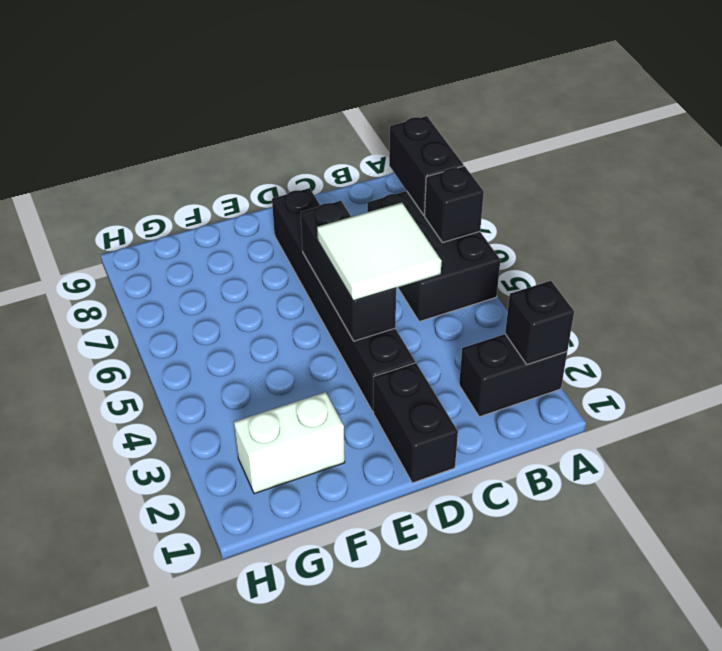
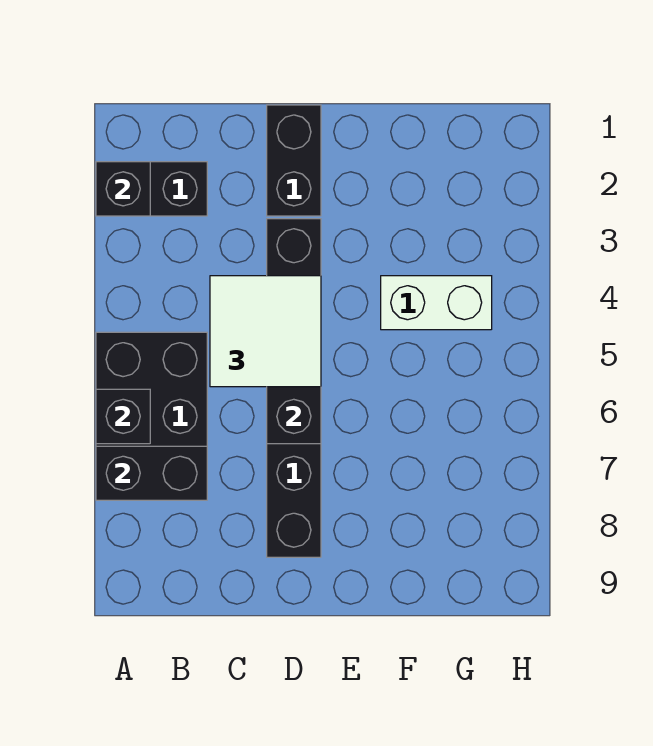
black brick A7:A8 level 2 -> black brick A7:B7 level 2
white brick F2:G2 level 1 -> white brick F4:G4 level 1

